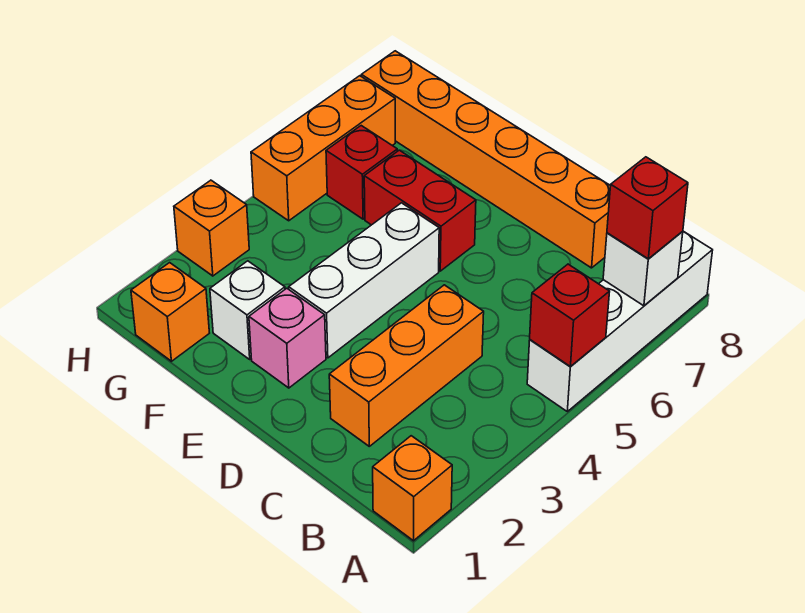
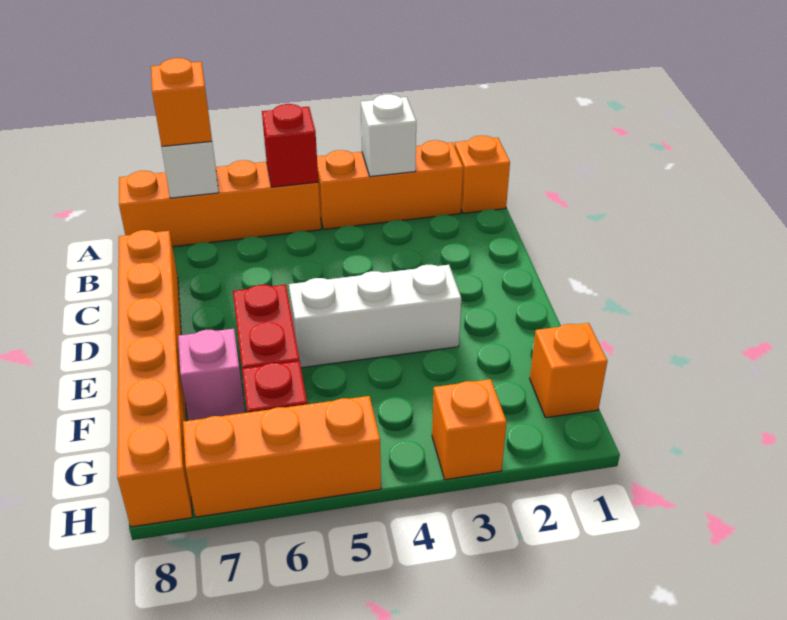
white brick A5:A8 level 1 -> orange brick A5:A8 level 1
red brick A7 level 3 -> orange brick A7 level 3
orange brick C2:C4 level 1 -> orange brick A2:A4 level 1
pink brick E2 level 1 -> pink brick F7 level 1
white brick F2 level 1 -> white brick A3 level 2

